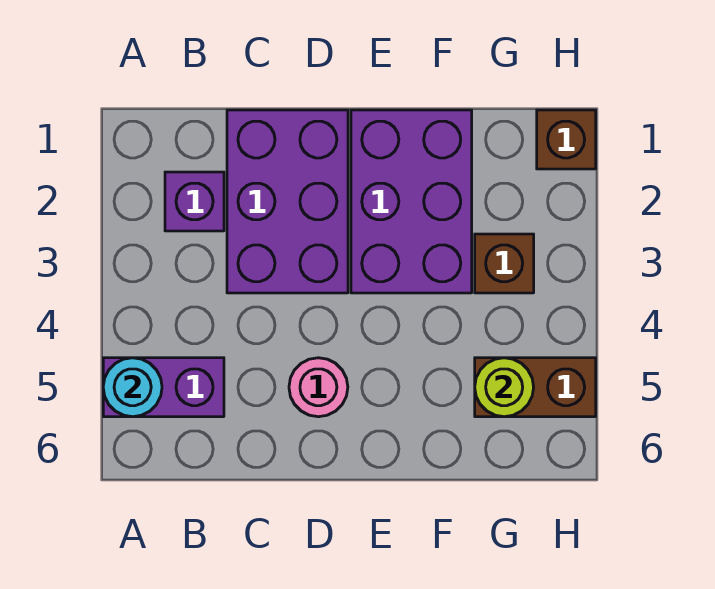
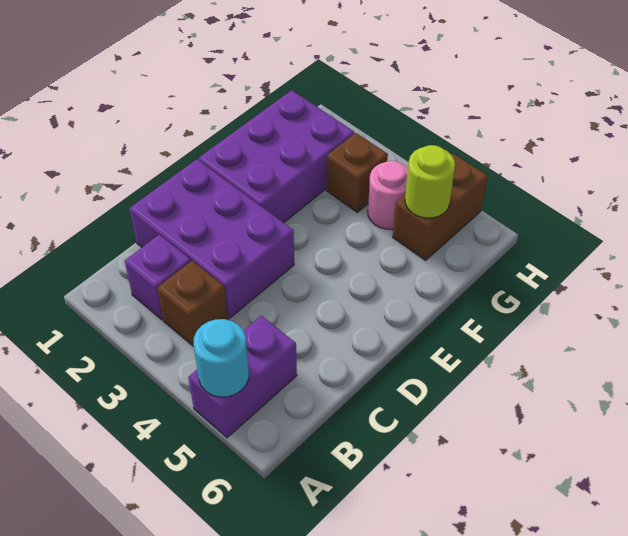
pink round brick D5 level 1 -> pink round brick G4 level 1
purple brick E1:F3 level 1 -> purple brick E1:G2 level 1
brown brick H1 level 1 -> brown brick B3 level 1

